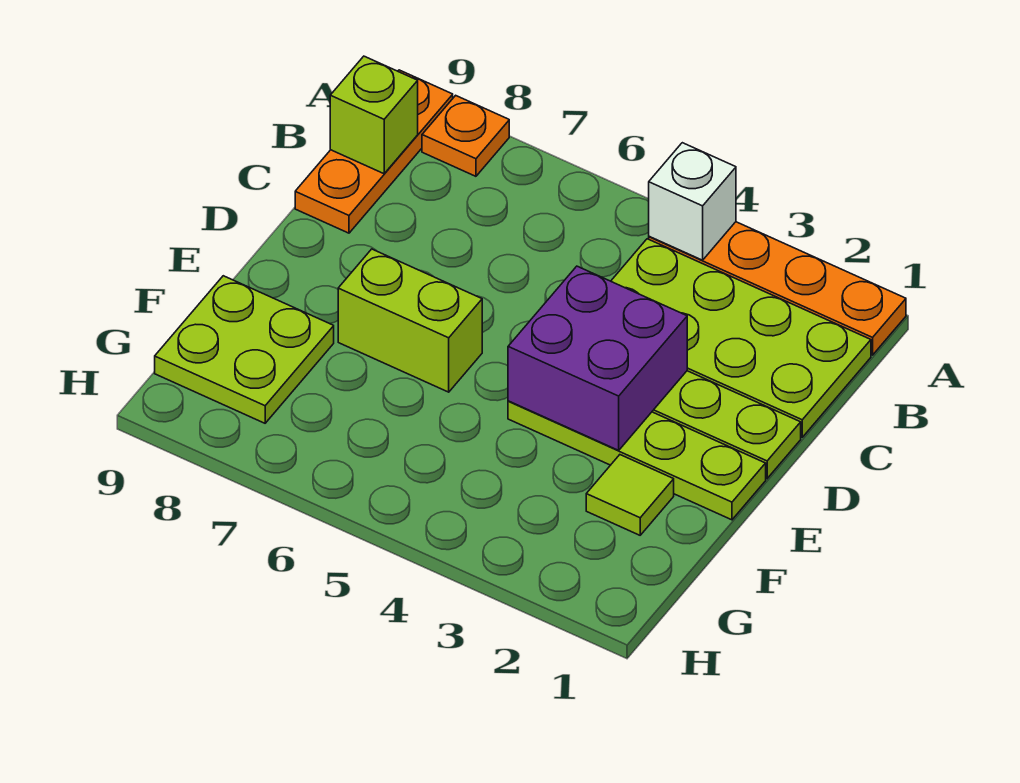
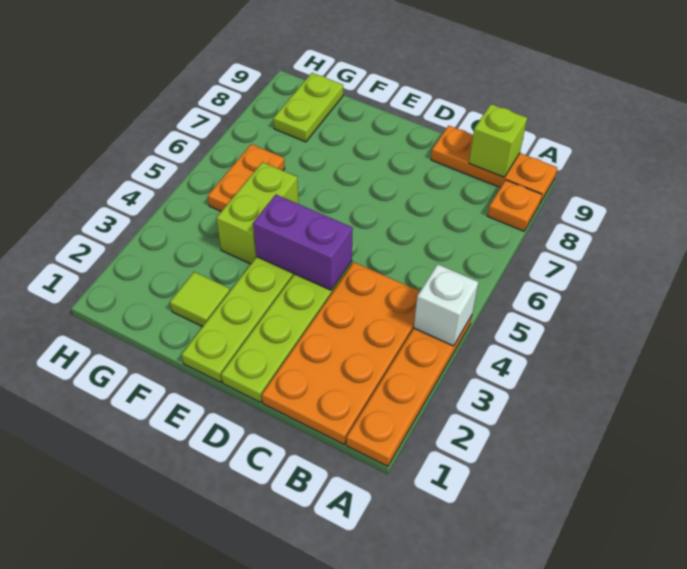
lime plate B1:C4 level 1 -> orange plate B1:C4 level 1
purple brick D3:E4 level 2 -> purple brick D4:E4 level 2
lime brick E6:E7 level 1 -> lime brick F4:F5 level 1
lime plate F8:G9 level 1 -> lime plate G8:G9 level 1
none -> orange plate G5:G6 level 1

